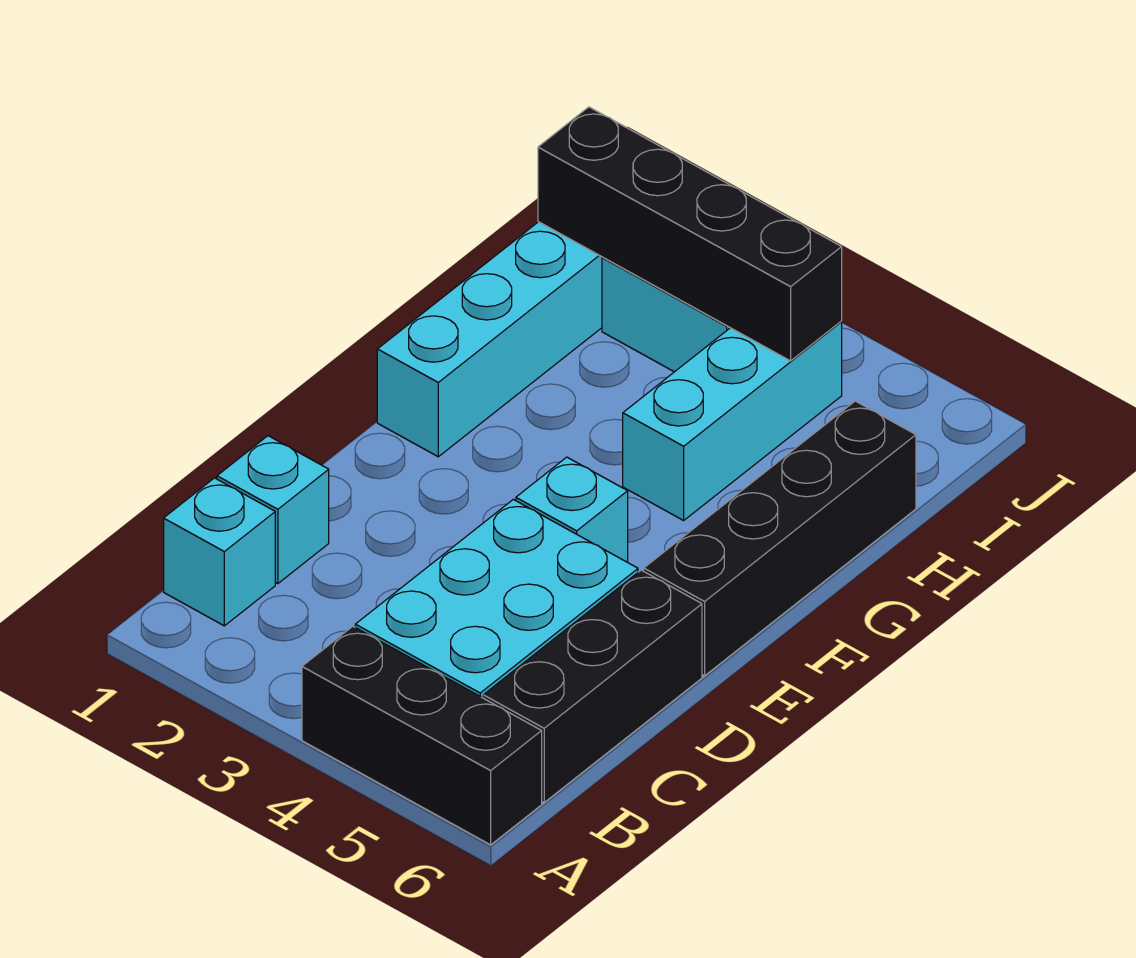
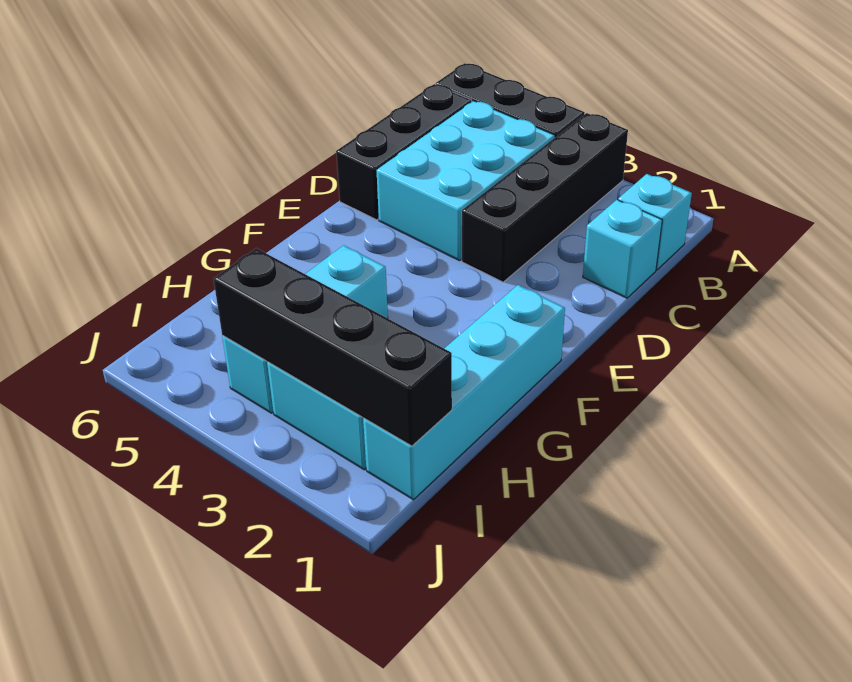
cyan brick E4 level 1 -> none
black brick E6:H6 level 1 -> black brick A3:D3 level 1

